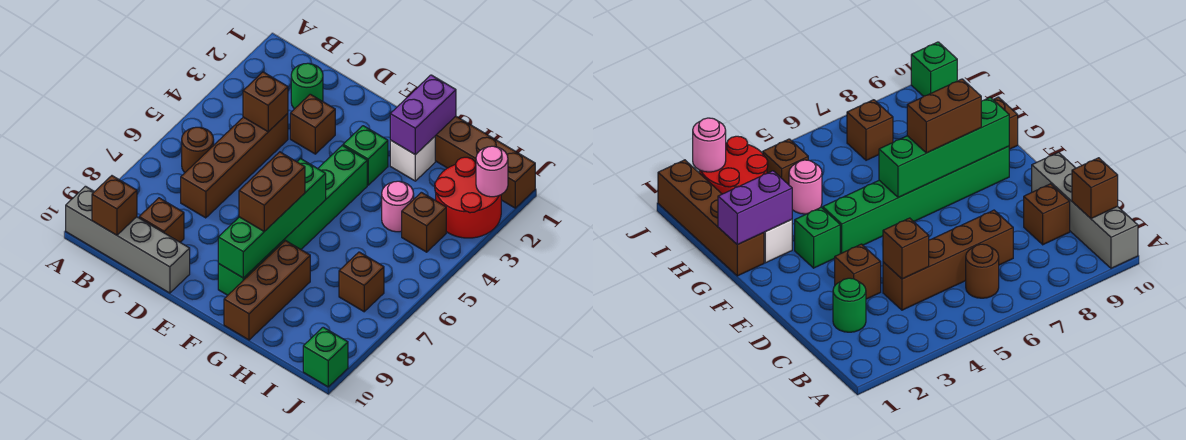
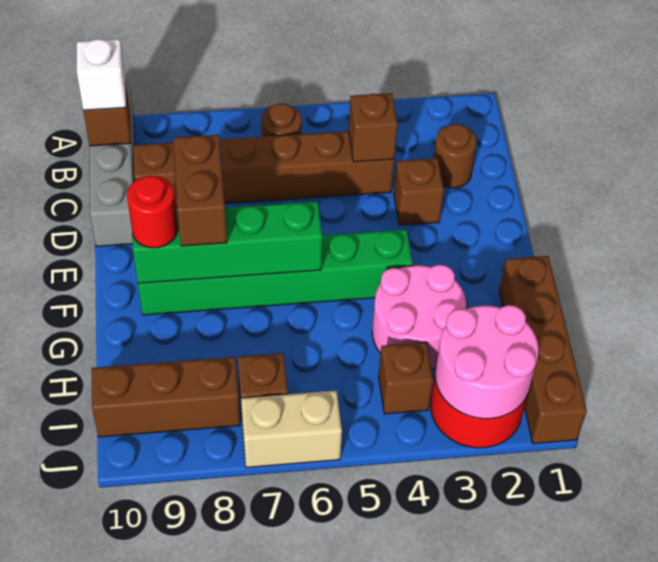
green round brick C2 level 1 -> brown round brick C2 level 1
green brick F3 level 1 -> none
brown brick F7:F8 level 3 -> brown brick E8:F8 level 3
none -> red round brick F9 level 3
purple brick G1:G2 level 2 -> none
white brick G2 level 1 -> white brick B10 level 3
brown brick G8:G10 level 1 -> brown brick I8:I10 level 1
pink round brick H4 level 1 -> pink round brick G3:H4 level 1
pink round brick J2 level 2 -> pink round brick I2:J3 level 2
none -> tan brick J6:J7 level 1
green brick J10 level 1 -> none

